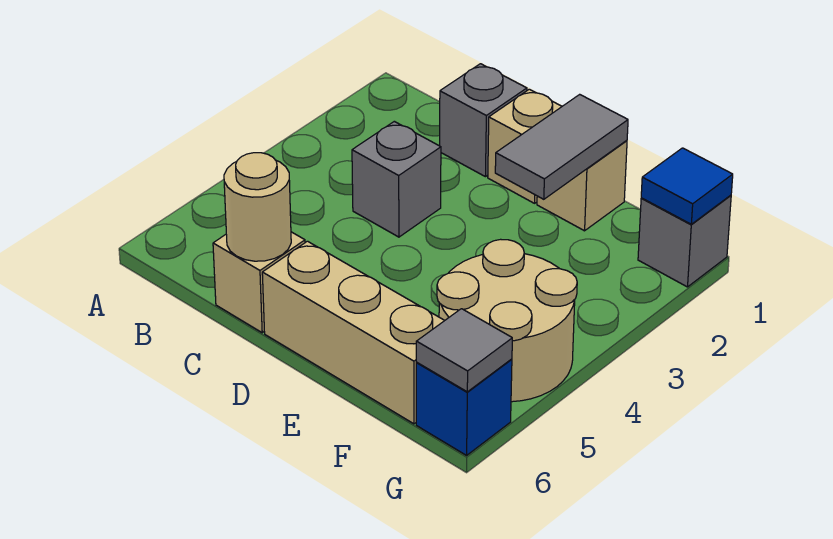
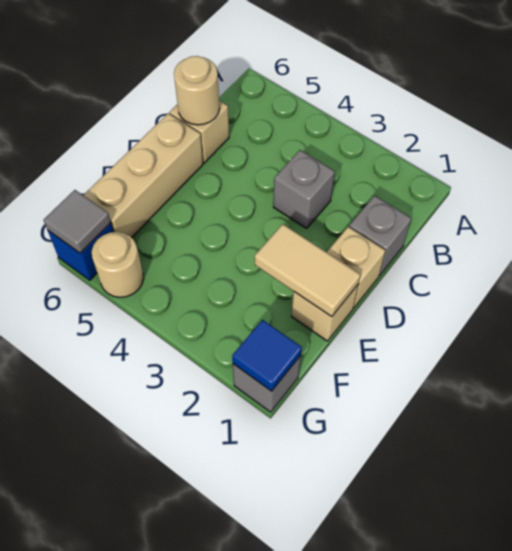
grey tile E1:E2 level 2 -> tan tile E1:E2 level 2
tan round brick F4:G5 level 1 -> tan round brick G5 level 1

